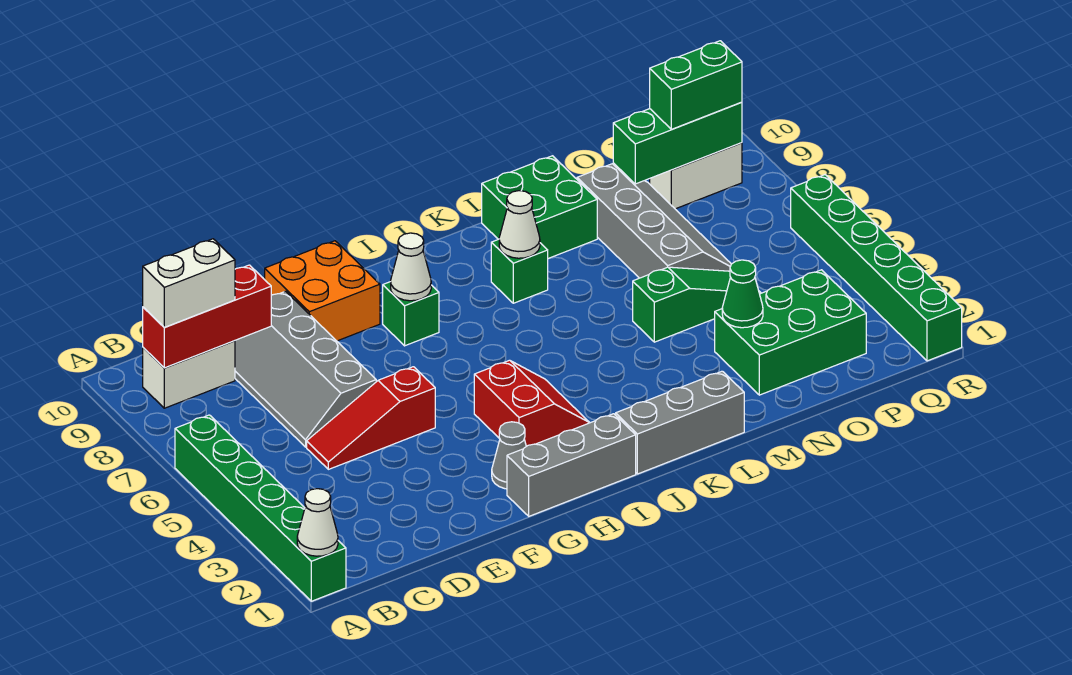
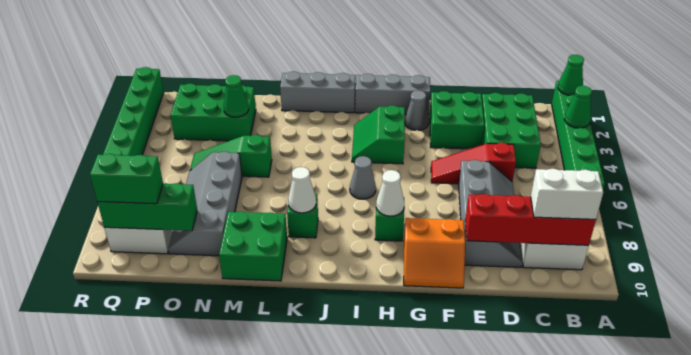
white cone A1 level 2 -> green cone A1 level 2
none -> green cone A3 level 2
red brick B9:D9 level 2 -> red brick B9:E9 level 2
none -> green brick C2:D4 level 1
red slope D5:F5 level 1 top F -> red slope D5:F5 level 1 top D
none -> green brick E2:F3 level 1
orange brick F9:G10 level 1 -> orange slope F9:G10 level 1 top 9
red slope H3:I4 level 1 top H -> green slope H3:I4 level 1 top H
none -> grey cone I6 level 1

